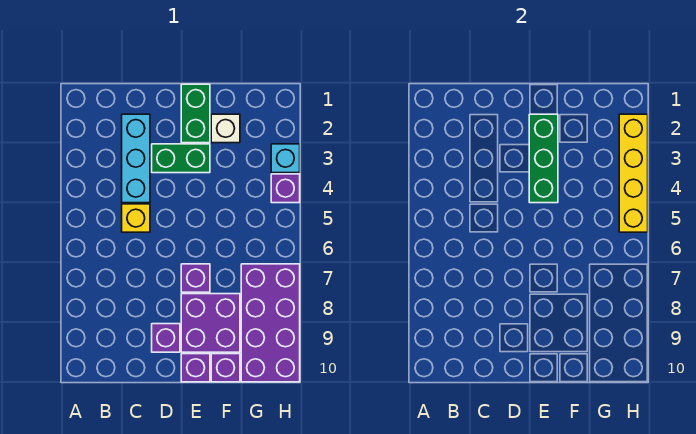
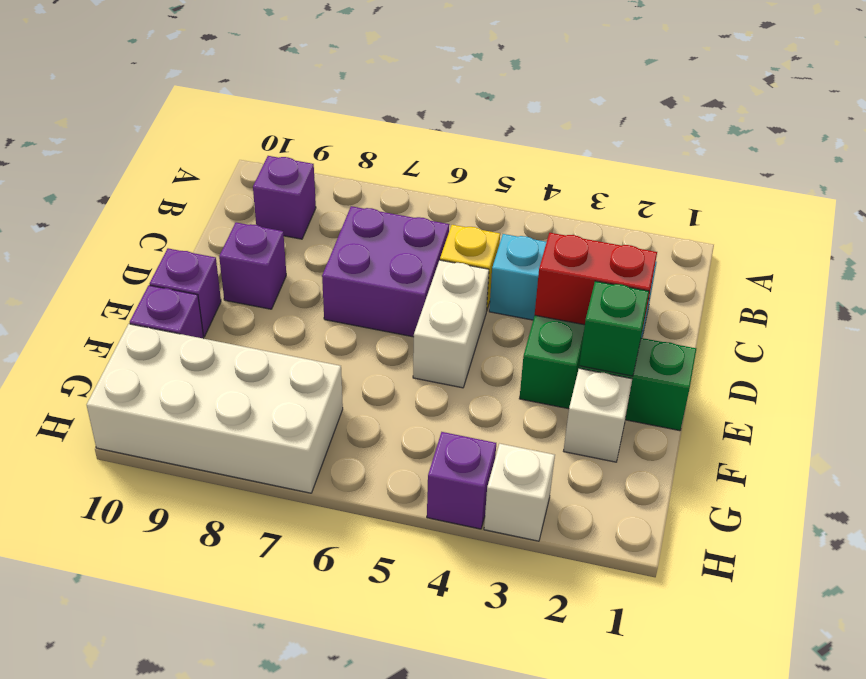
none -> red brick D2:D3 level 2
none -> white brick D5:E5 level 1
green brick E2:E4 level 2 -> green brick E2 level 2
purple brick E7 level 1 -> purple brick B9 level 1
purple brick E8:F9 level 1 -> purple brick C6:D7 level 1
purple brick G7:H10 level 1 -> white brick G7:H10 level 1
yellow brick H2:H5 level 2 -> none
cyan brick H3 level 1 -> white brick H3 level 1

